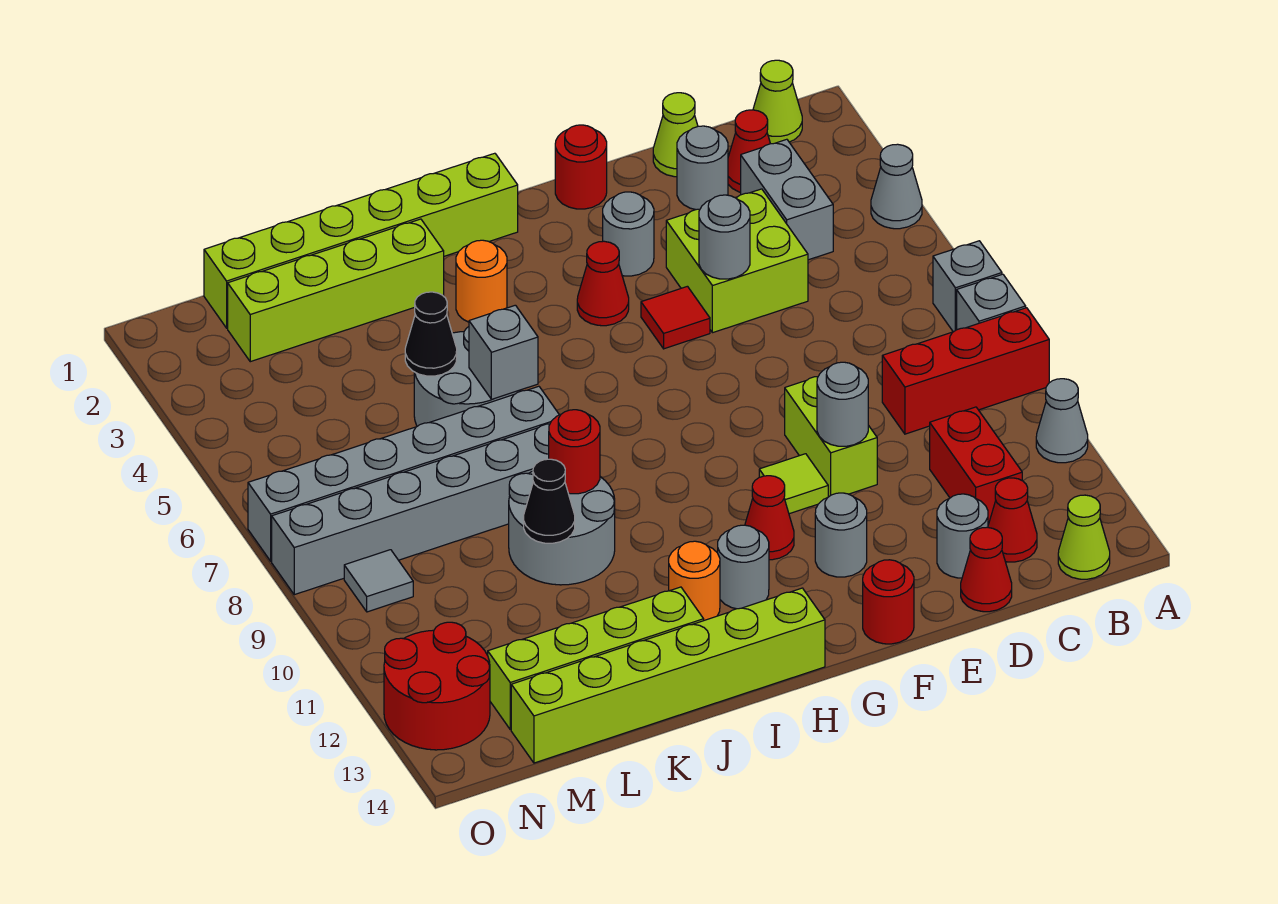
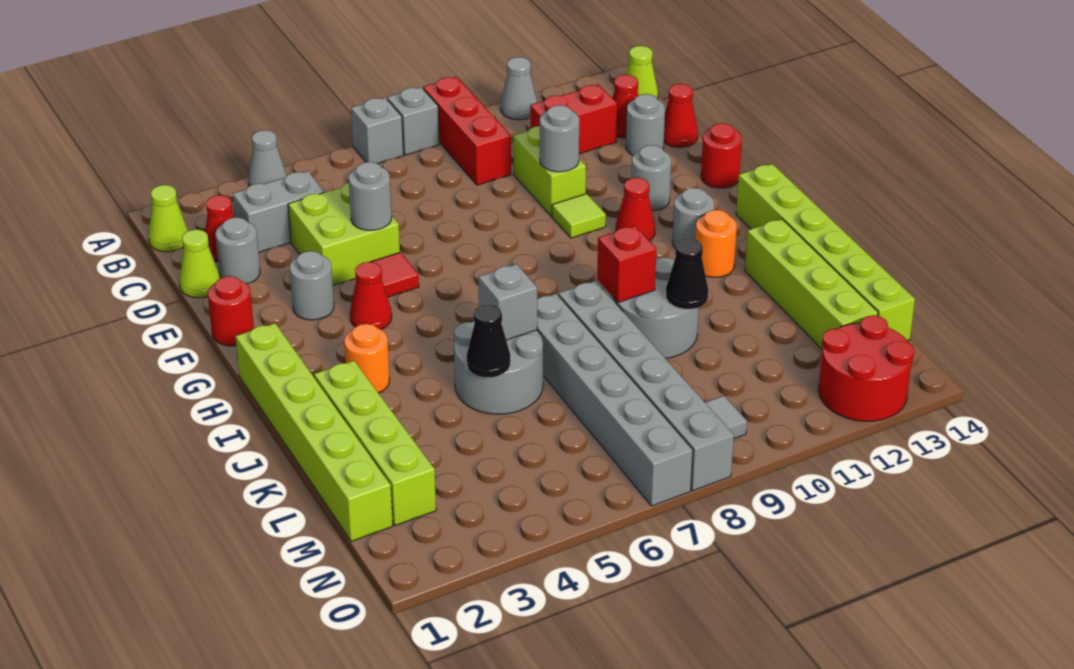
lime brick E9:E10 level 1 -> lime brick D10:E10 level 1
red round brick J9 level 2 -> red brick J9 level 2

